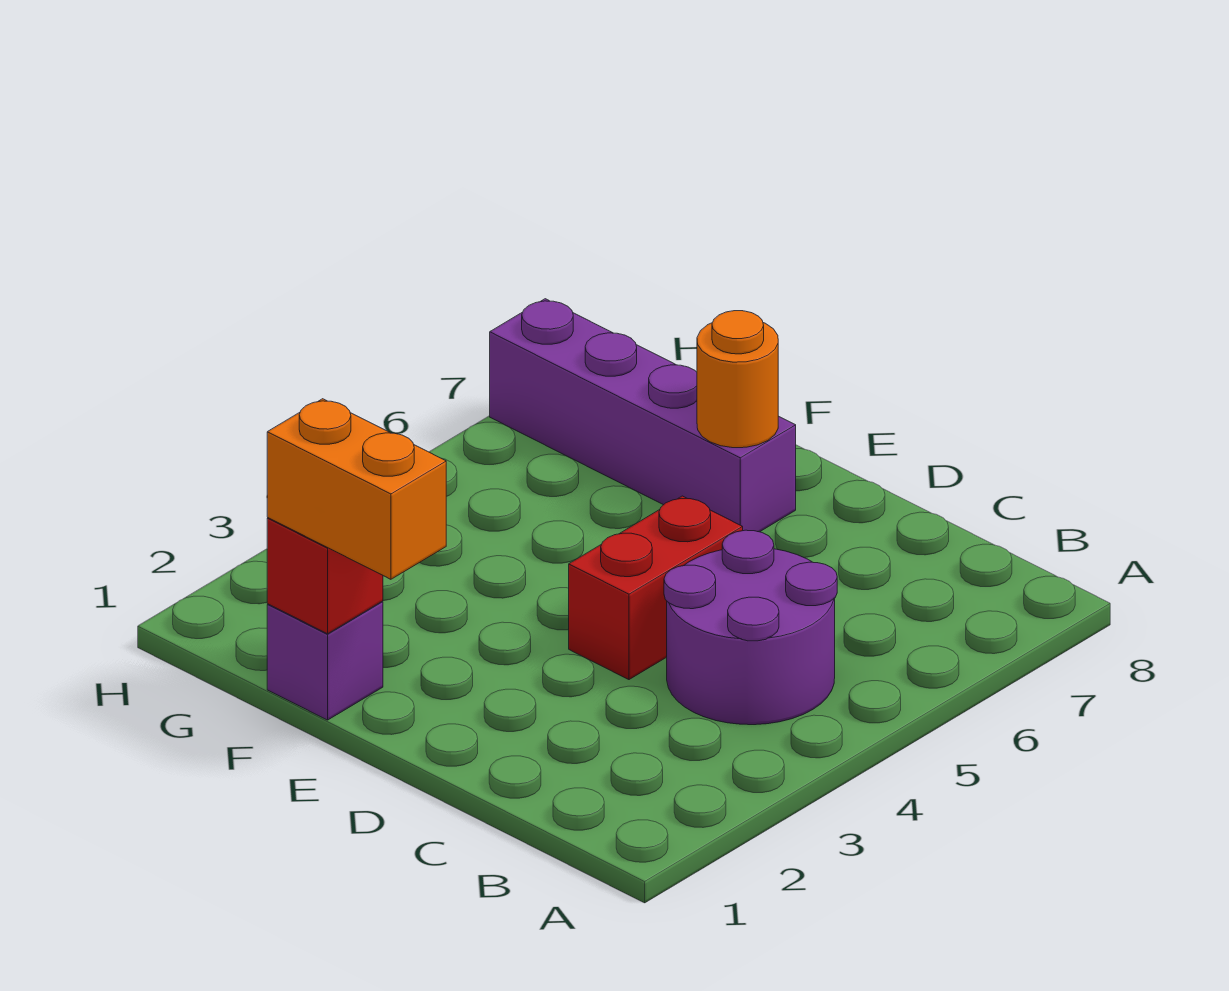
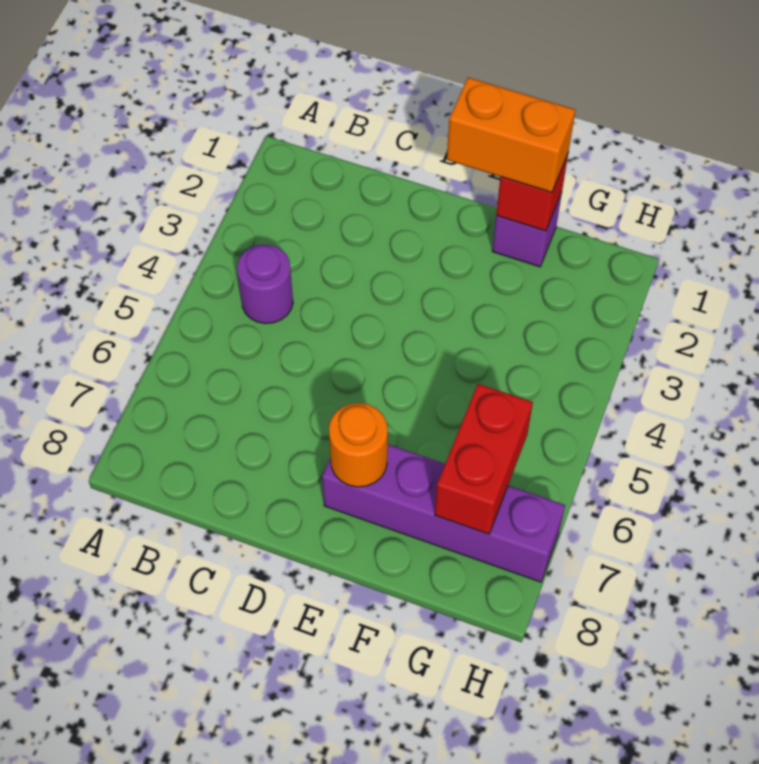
purple round brick B4:C5 level 1 -> purple round brick B4 level 1
red brick D4:D5 level 1 -> red brick G6:G7 level 2

